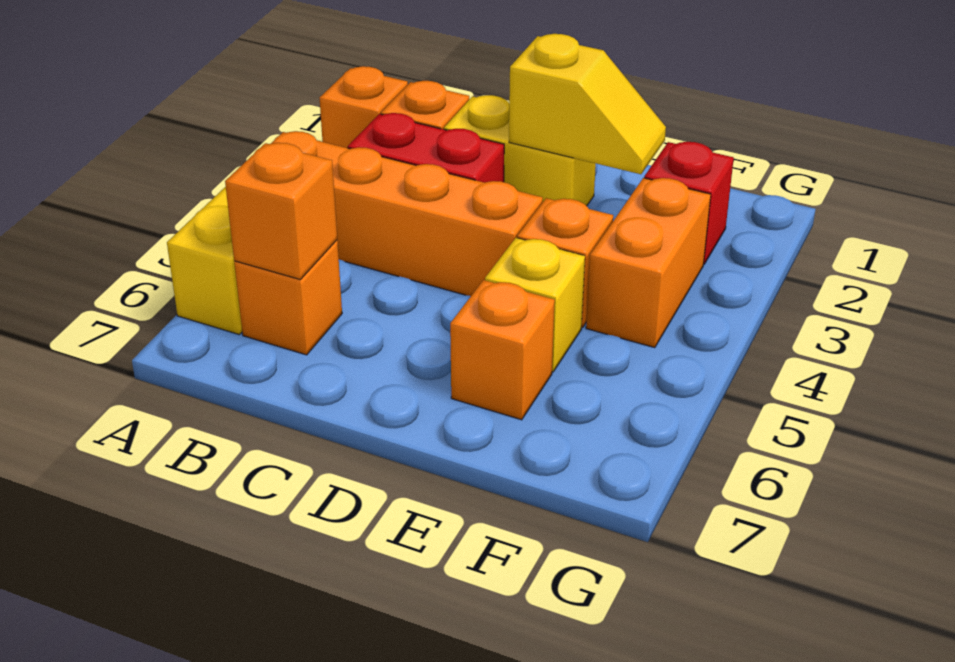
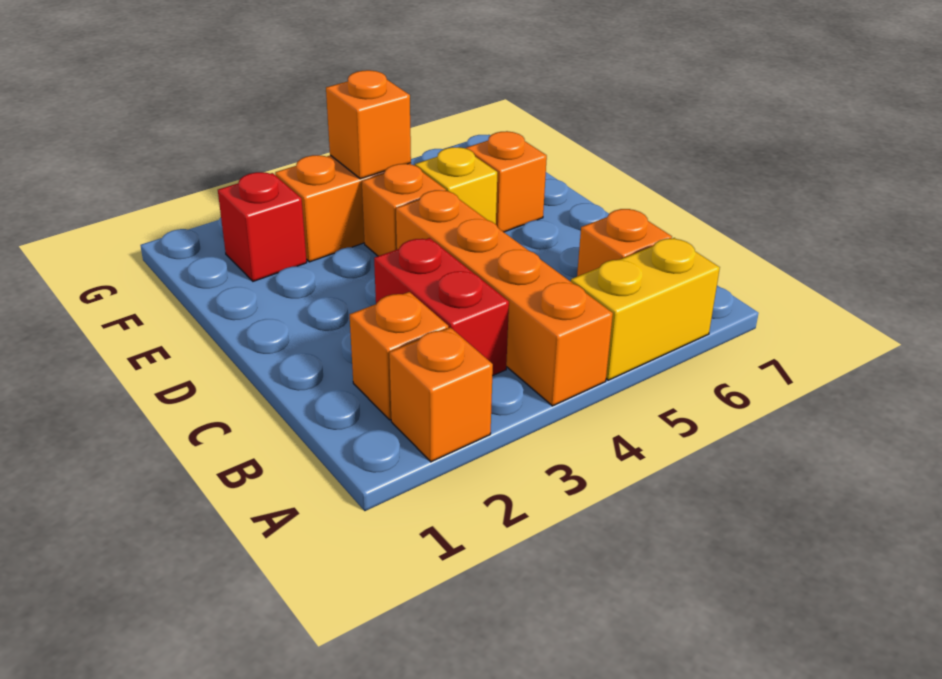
orange brick B6 level 2 -> orange brick F4 level 2
yellow brick C2:D2 level 1 -> none
yellow slope D2:E2 level 2 top D -> none

